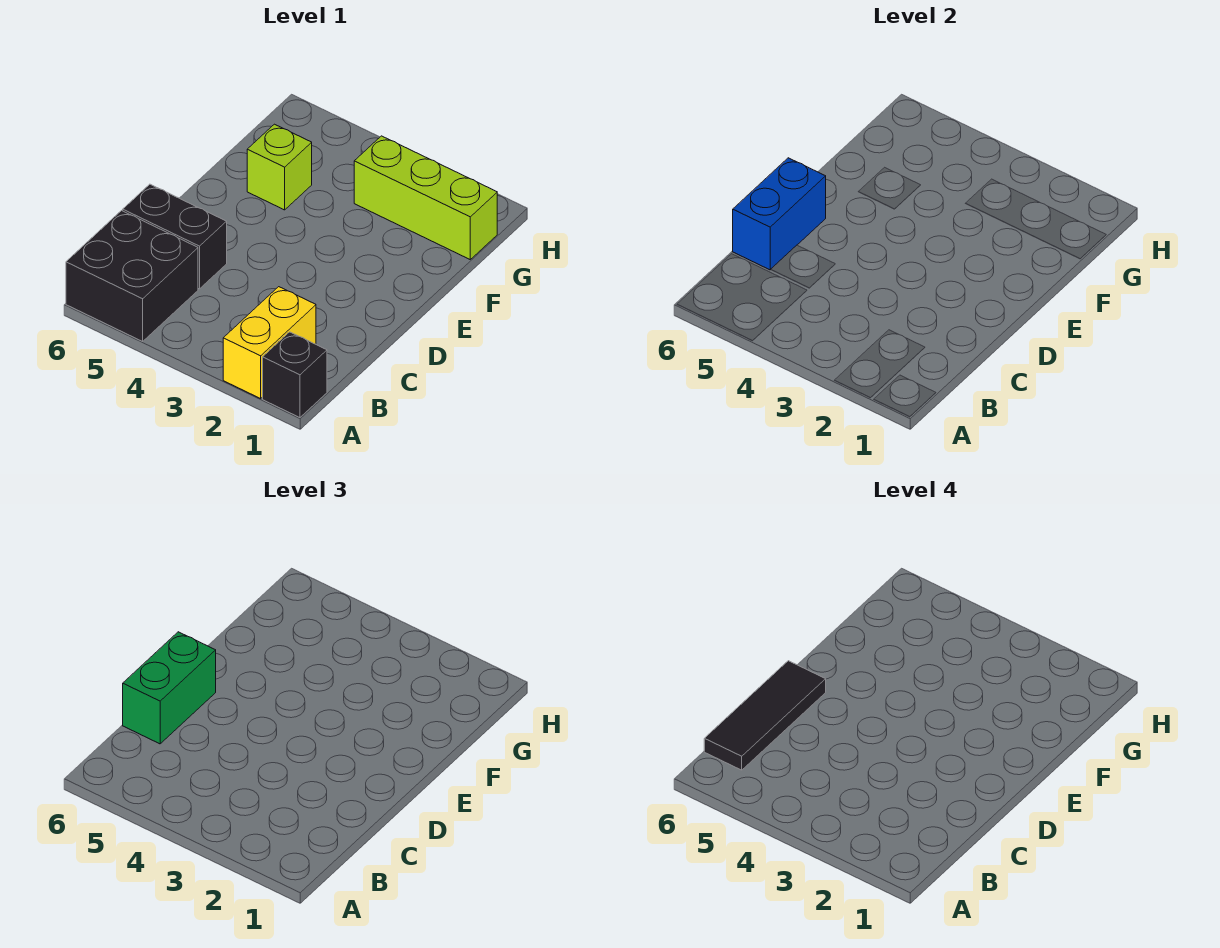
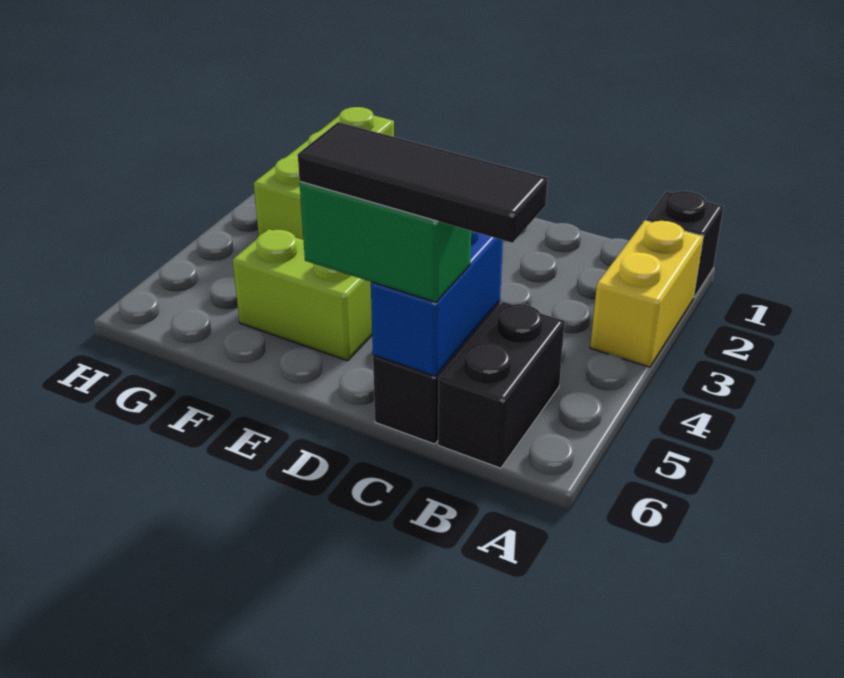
yellow brick A2:B2 level 1 -> yellow brick A2:A3 level 1
black brick A5:B6 level 1 -> black brick B5:B6 level 1
blue brick C6:D6 level 2 -> blue brick C5:C6 level 2
lime brick F5 level 1 -> lime brick E5:F5 level 1

